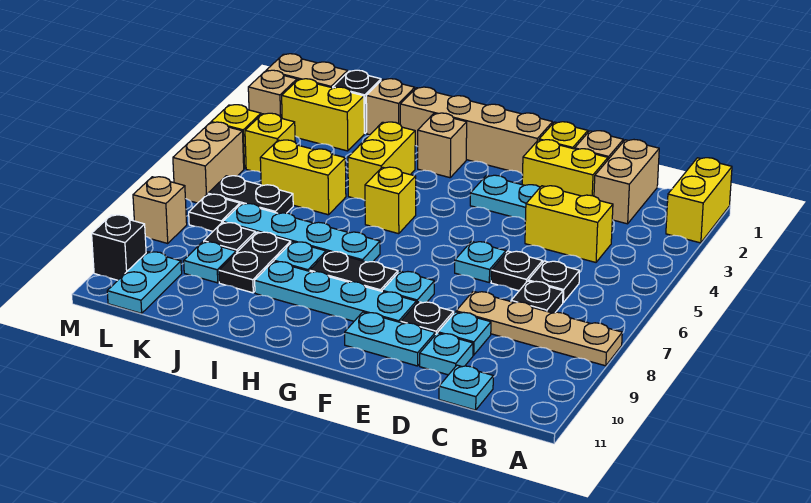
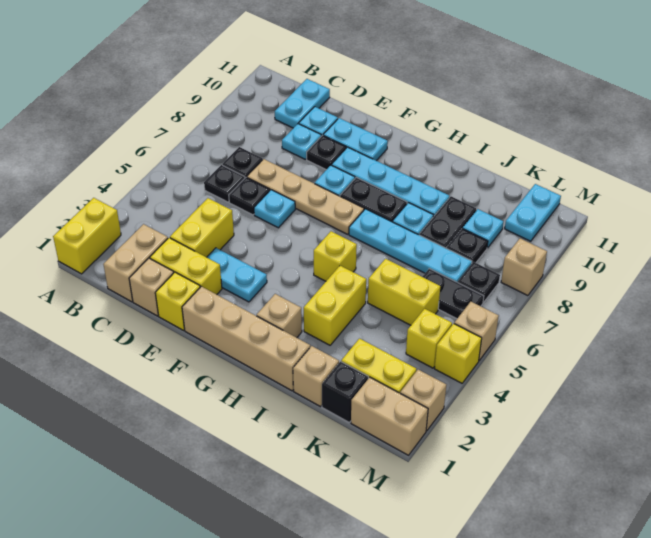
tan plate A8:D8 level 1 -> tan plate D7:G7 level 1
yellow brick C4:D4 level 1 -> yellow brick D3:D4 level 1
cyan plate C11 level 1 -> cyan plate C10:C11 level 1
tan brick M5:M6 level 1 -> tan brick M5 level 1
black brick M10 level 1 -> none

